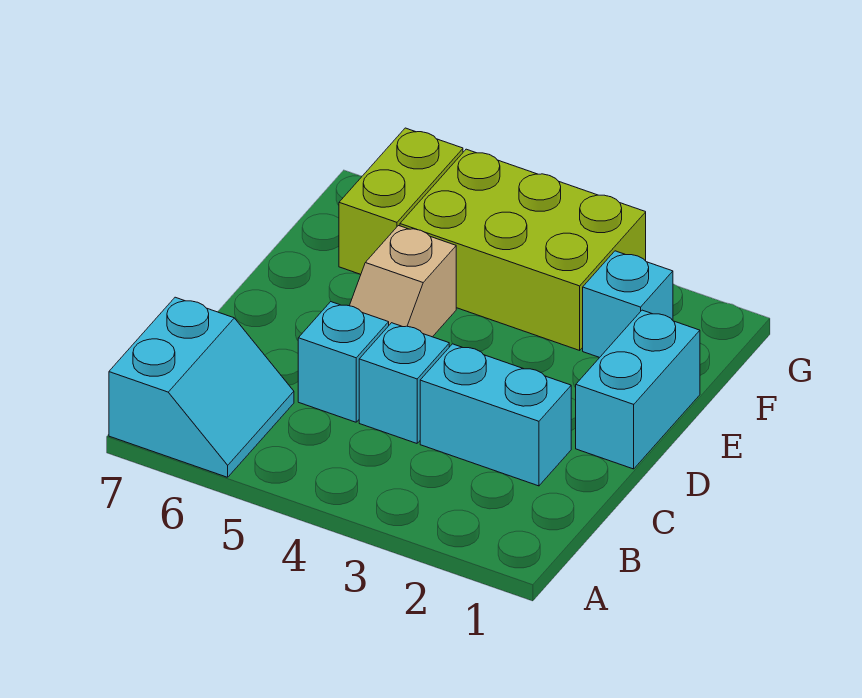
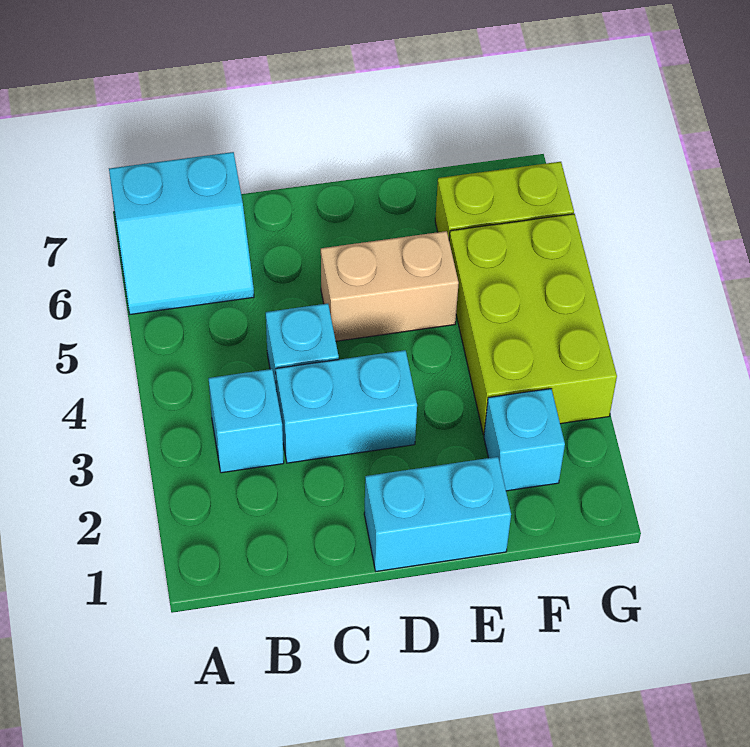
cyan brick C2:C3 level 1 -> cyan brick C3:D3 level 1
cyan brick C5 level 1 -> cyan brick B3 level 1
tan slope D5:E5 level 1 top E -> tan brick D5:E5 level 1

